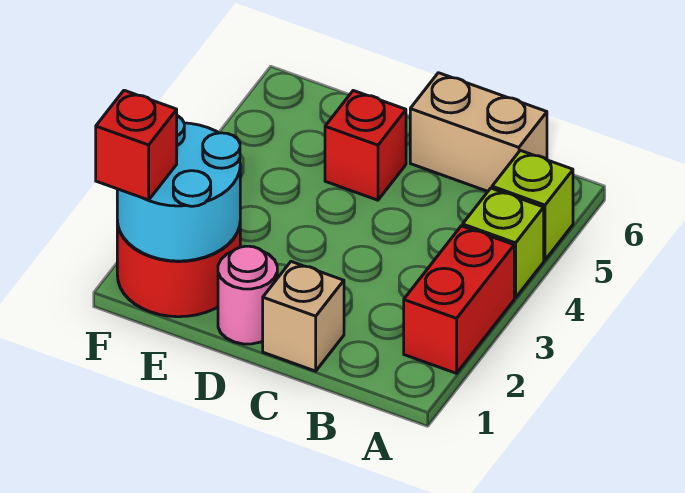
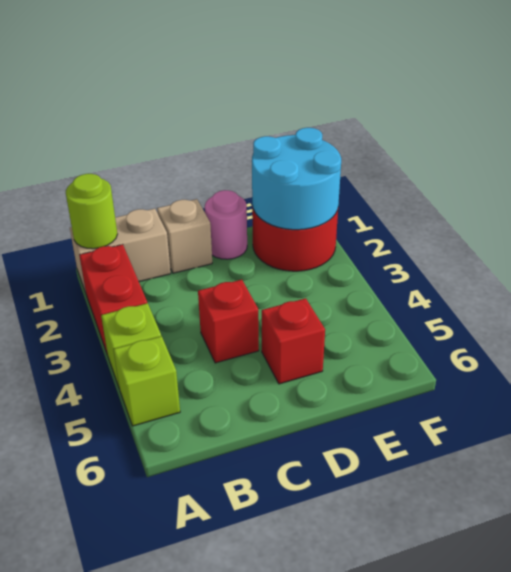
none -> lime round brick A1 level 2
tan brick B6:C6 level 1 -> tan brick A1:B1 level 1
red brick F1 level 3 -> red brick C4 level 1

